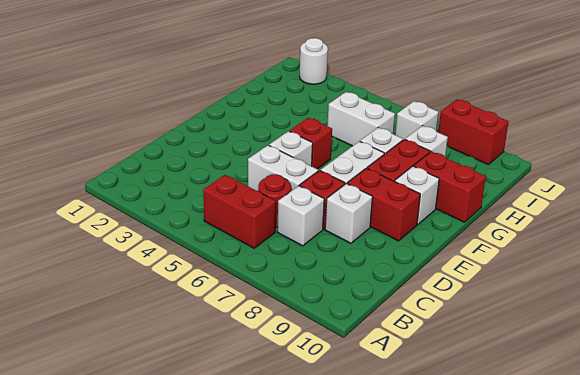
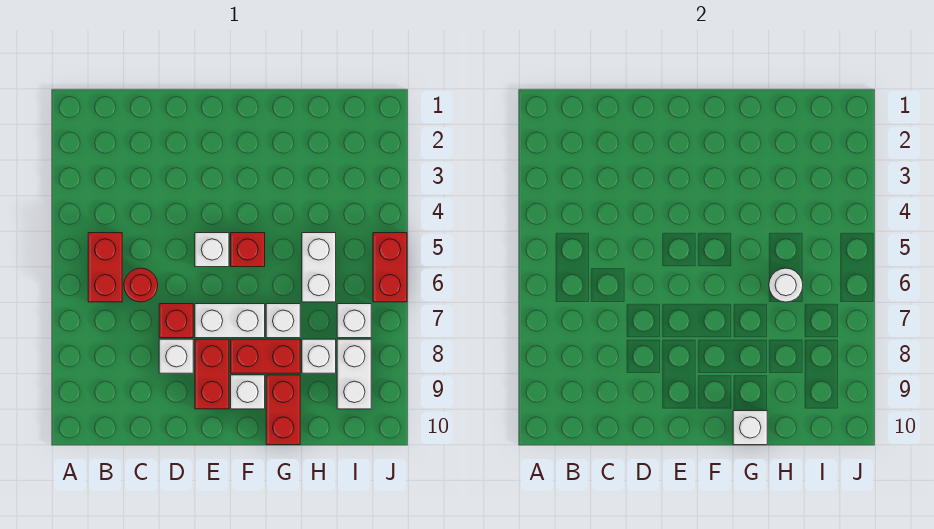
white brick C7 level 1 -> white brick G10 level 2
white brick D5:D6 level 1 -> white brick I8:I9 level 1
white round brick J2 level 1 -> white round brick H6 level 2
red brick J8:J9 level 1 -> red brick J5:J6 level 1

